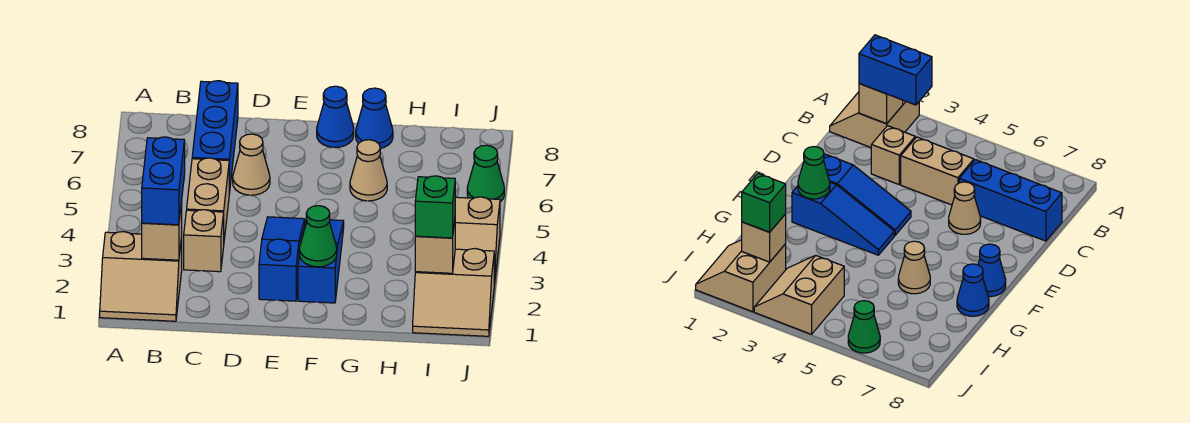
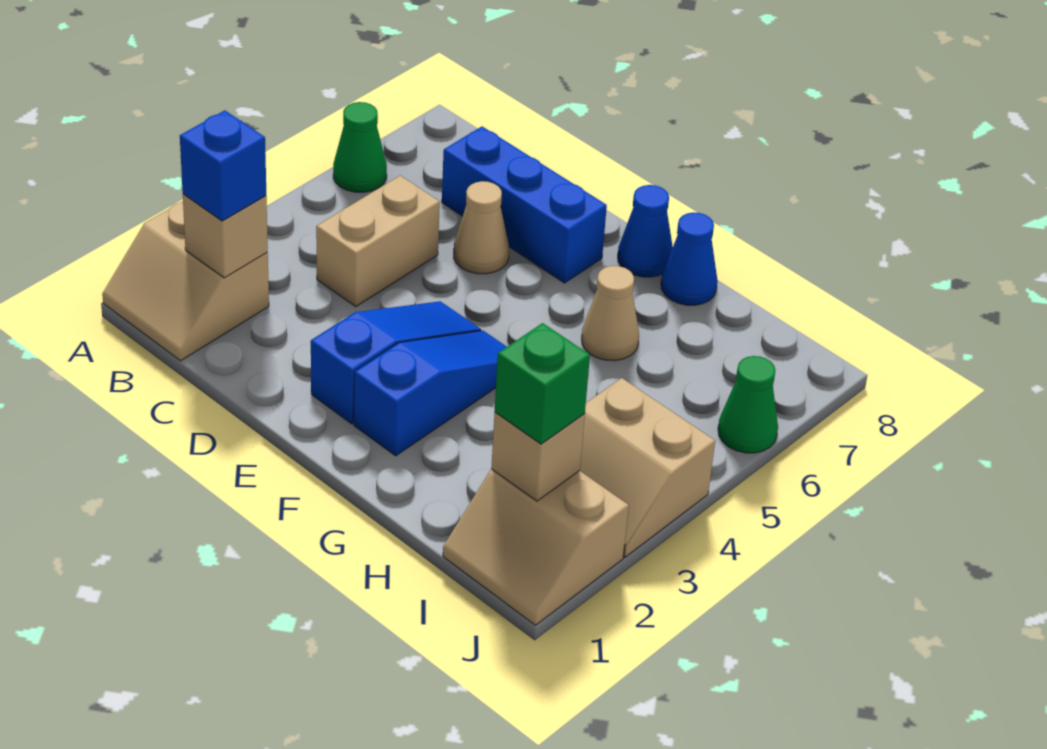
blue brick B2:B3 level 3 -> blue brick B2 level 3
tan brick C3 level 1 -> none
blue brick C6:C8 level 1 -> blue brick C7:E7 level 1
green cone F2 level 2 -> green cone A6 level 1

